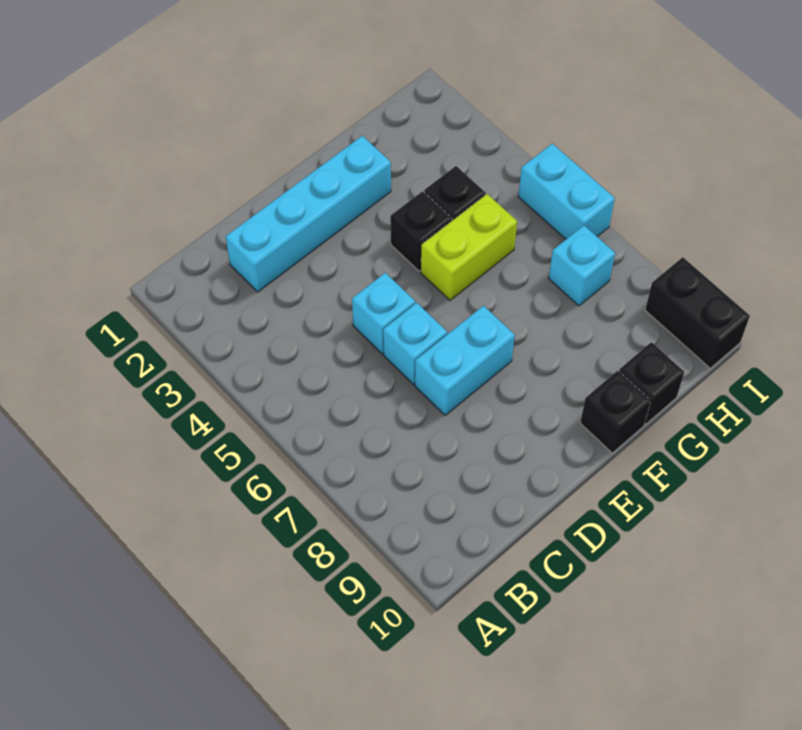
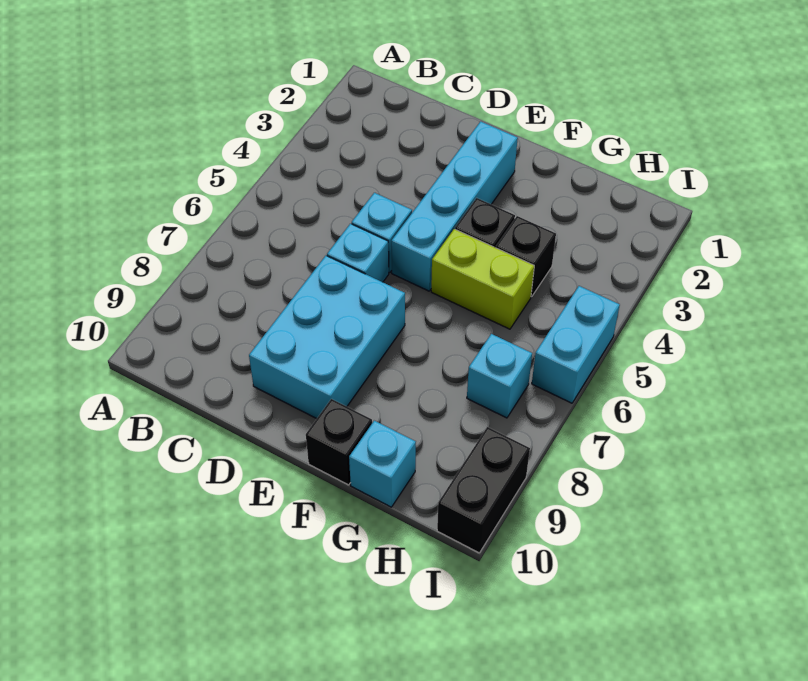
cyan brick C2:F2 level 1 -> cyan brick E2:E5 level 1
cyan brick D7:E7 level 1 -> cyan brick D7:E9 level 1
black brick G10 level 1 -> cyan brick G10 level 1

